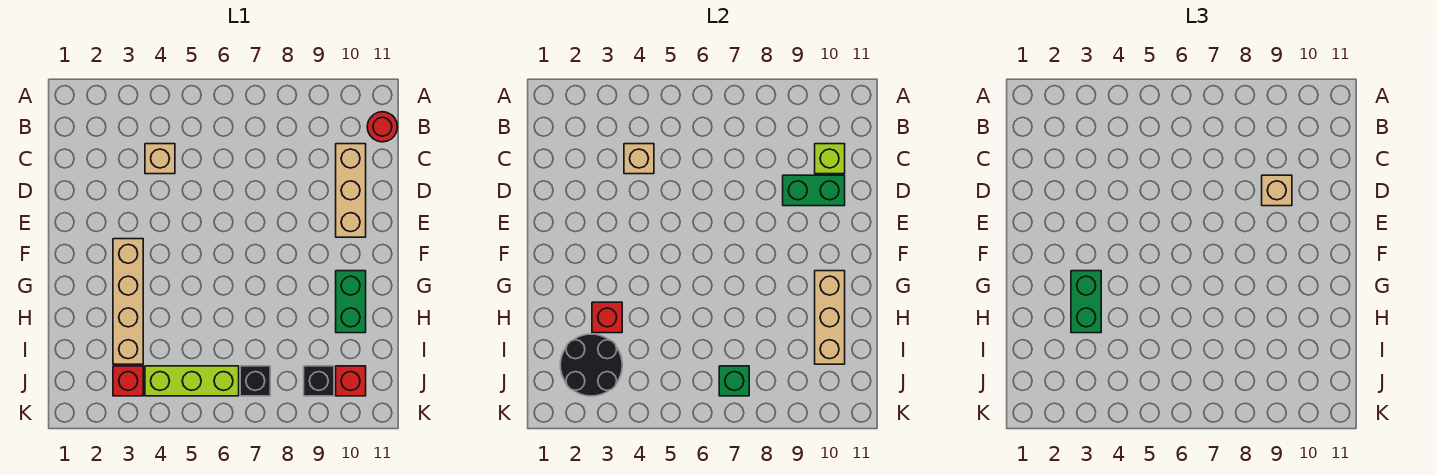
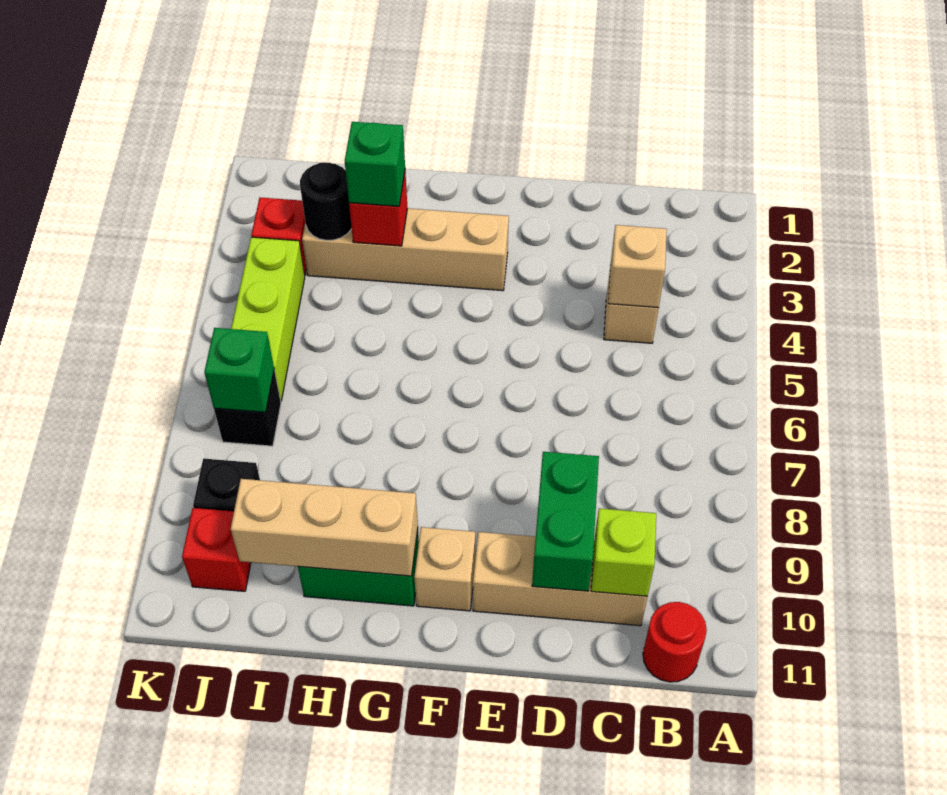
tan brick D9 level 3 -> tan brick F10 level 1
green brick G3:H3 level 3 -> green brick H3 level 3
black round brick I2:J3 level 2 -> black round brick I3 level 2

